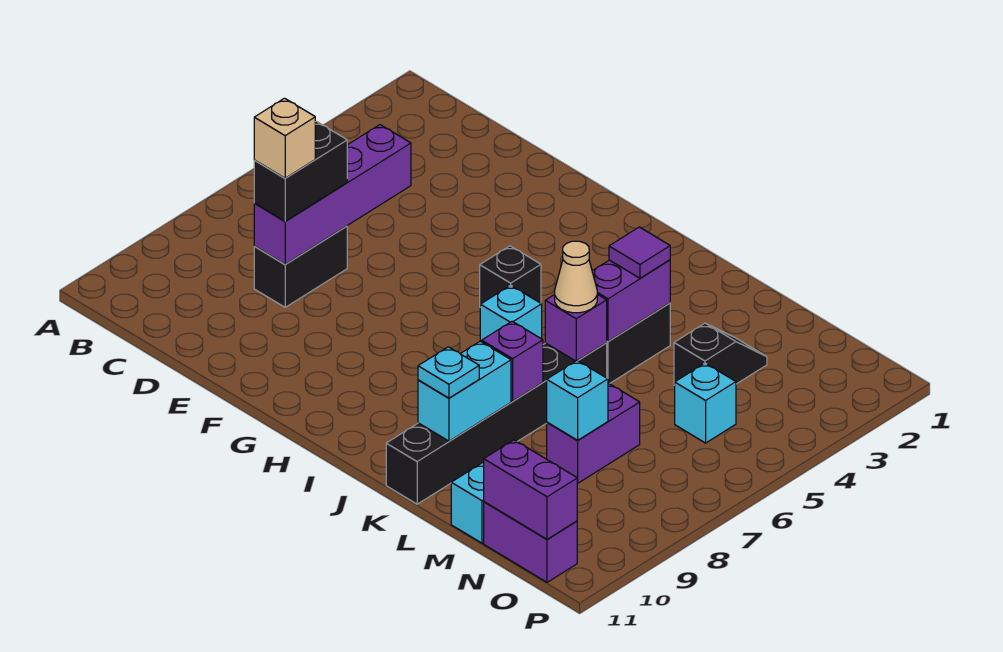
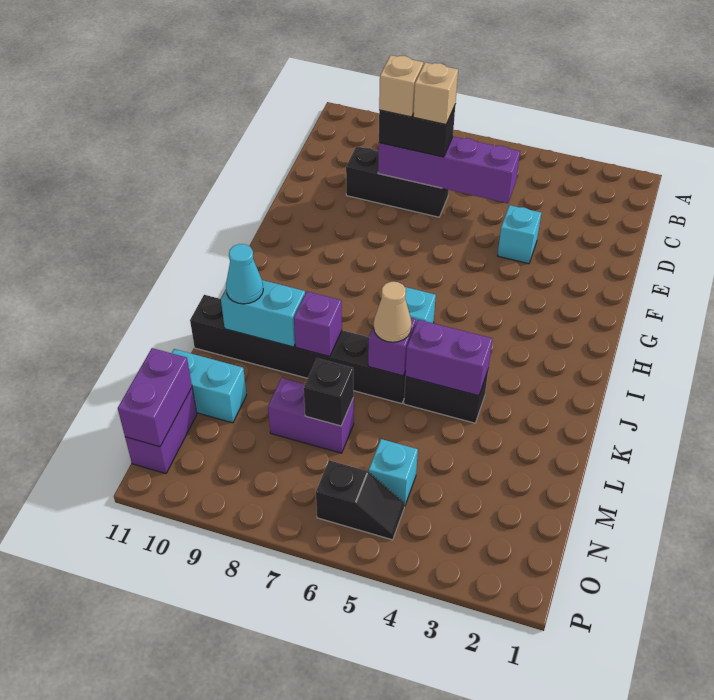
black brick D7:D8 level 1 -> black brick D7:D9 level 1
none -> tan brick D7 level 4
black brick H5 level 1 -> black brick M7 level 2
purple tile K4 level 3 -> none
cyan plate K10 level 3 -> cyan cone K10 level 3
black slope M3:M4 level 1 top 4 -> black slope O5:O6 level 1 top 6
cyan brick M8 level 2 -> cyan brick E4 level 1

